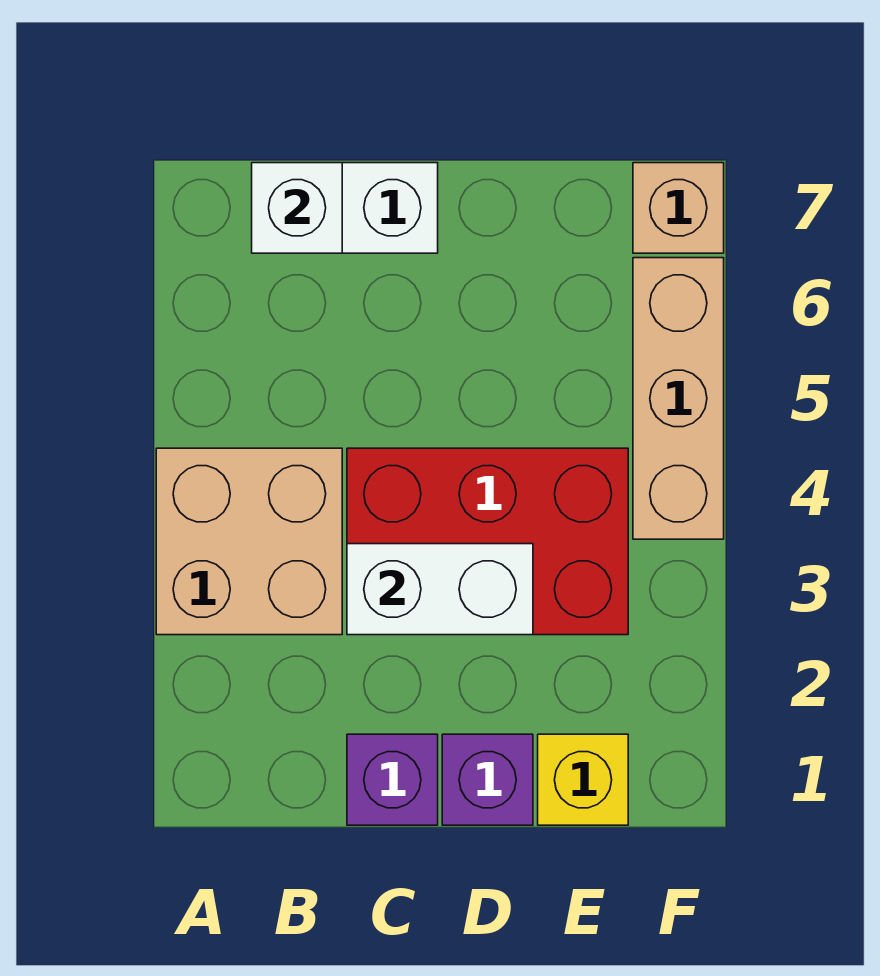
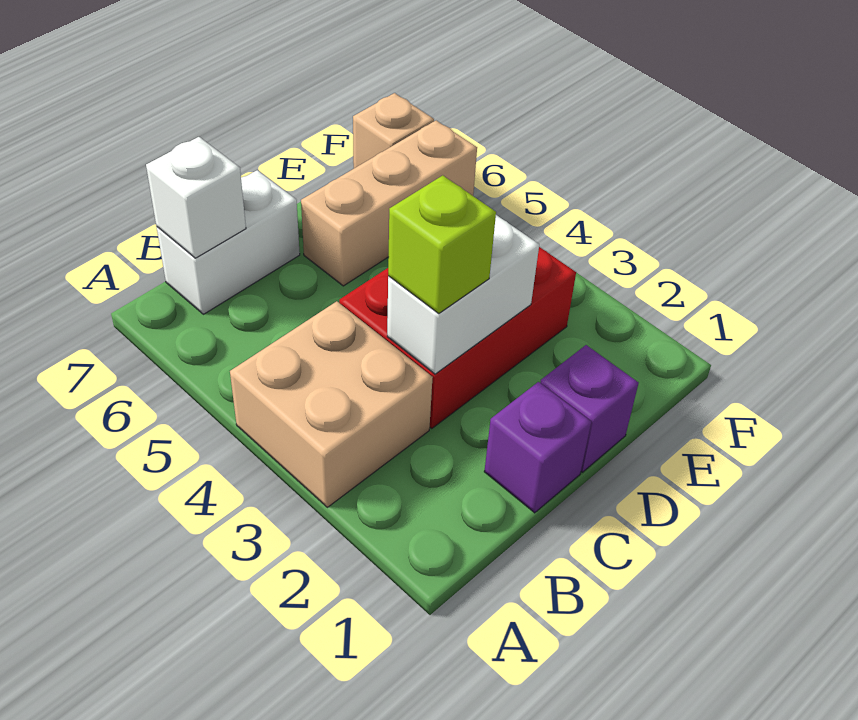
none -> lime brick C3 level 3
yellow brick E1 level 1 -> none
tan brick F4:F6 level 1 -> tan brick D6:F6 level 1

